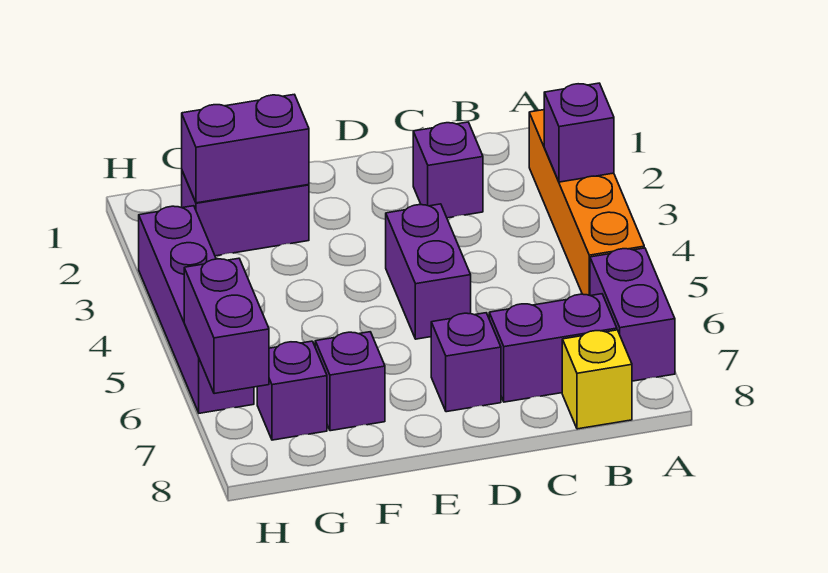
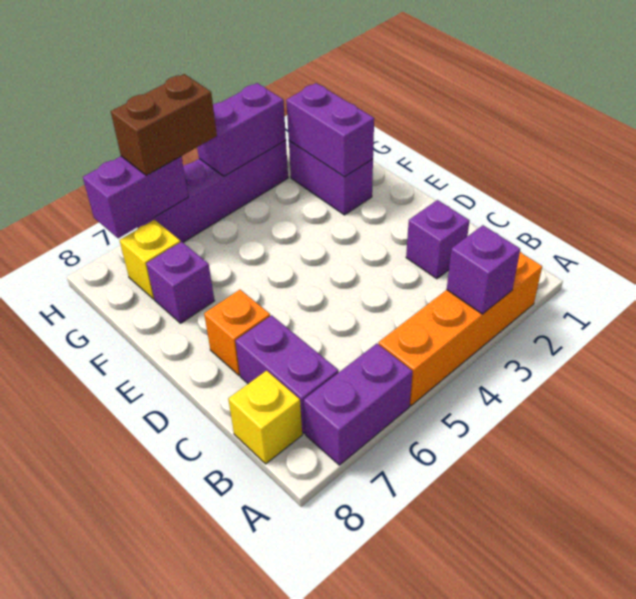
purple brick D4:D5 level 1 -> purple brick H3:H4 level 2
purple brick D7 level 1 -> orange brick D7 level 1
purple brick G7 level 1 -> yellow brick G7 level 1
none -> brown brick H5:H6 level 3

